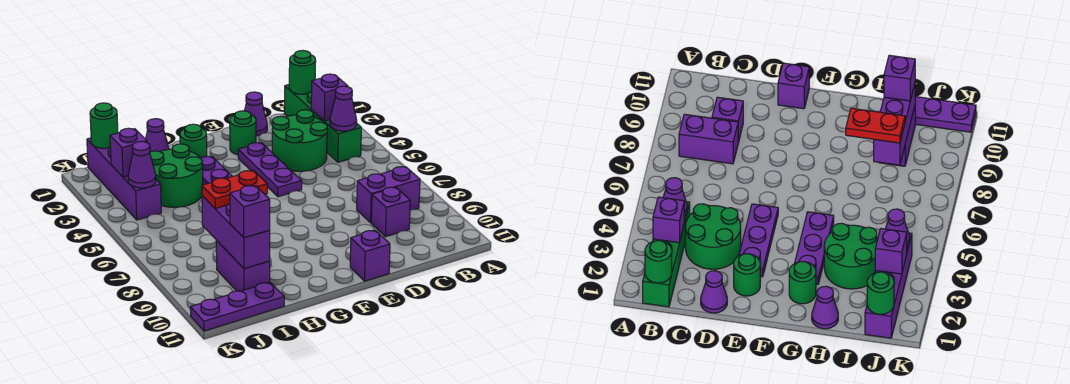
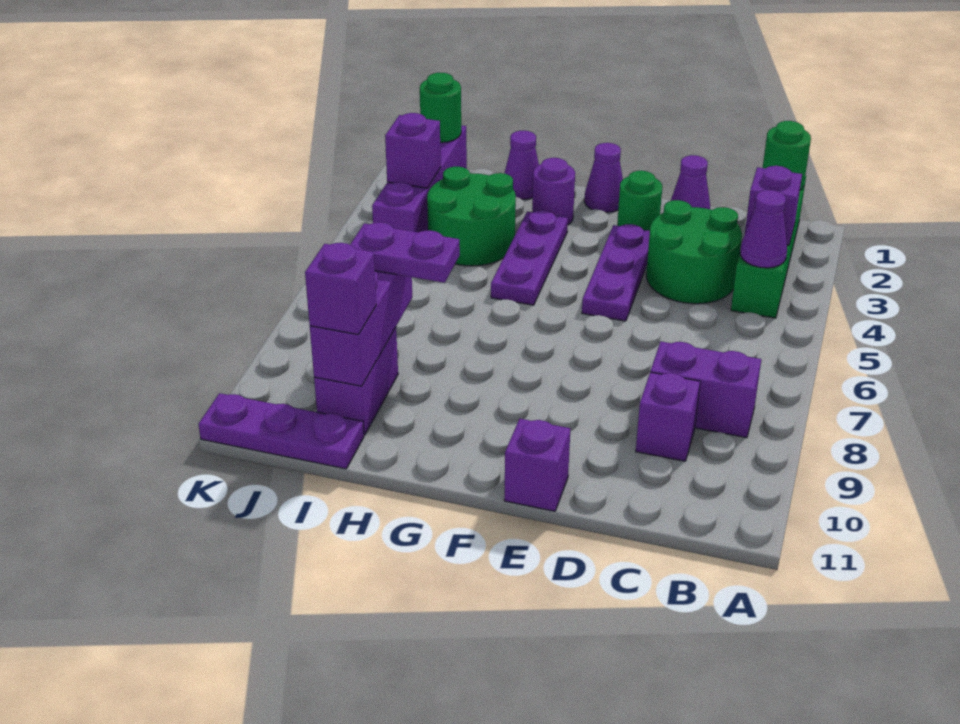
green round brick G2 level 1 -> purple round brick G2 level 1
red plate H8:I8 level 3 -> purple plate H8:I8 level 3
purple cone J4 level 2 -> purple cone F1 level 1

